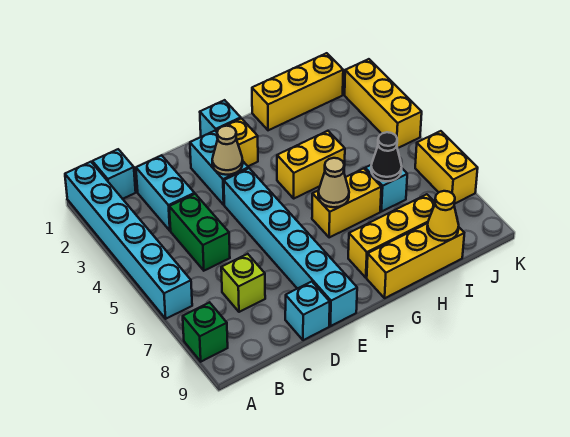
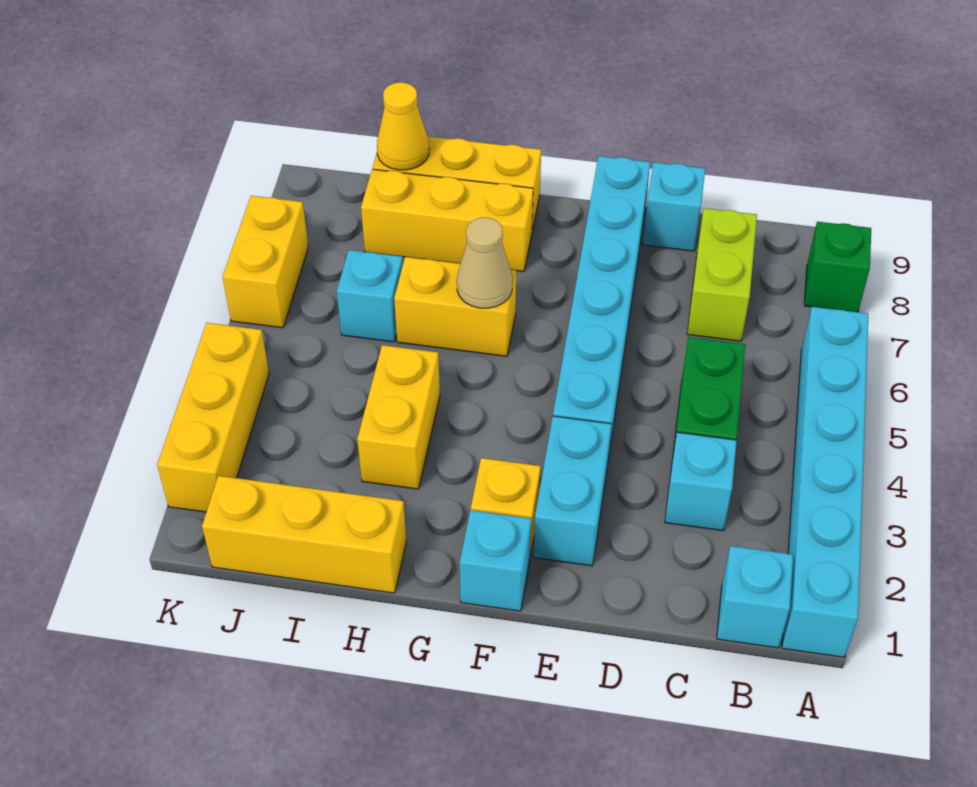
cyan brick C2:C3 level 1 -> cyan brick C3 level 1
lime brick C7 level 1 -> lime brick C7:C8 level 1
tan cone E3 level 2 -> none
yellow brick G4:H4 level 1 -> yellow brick H3:H4 level 1
black cone I6 level 2 -> none

